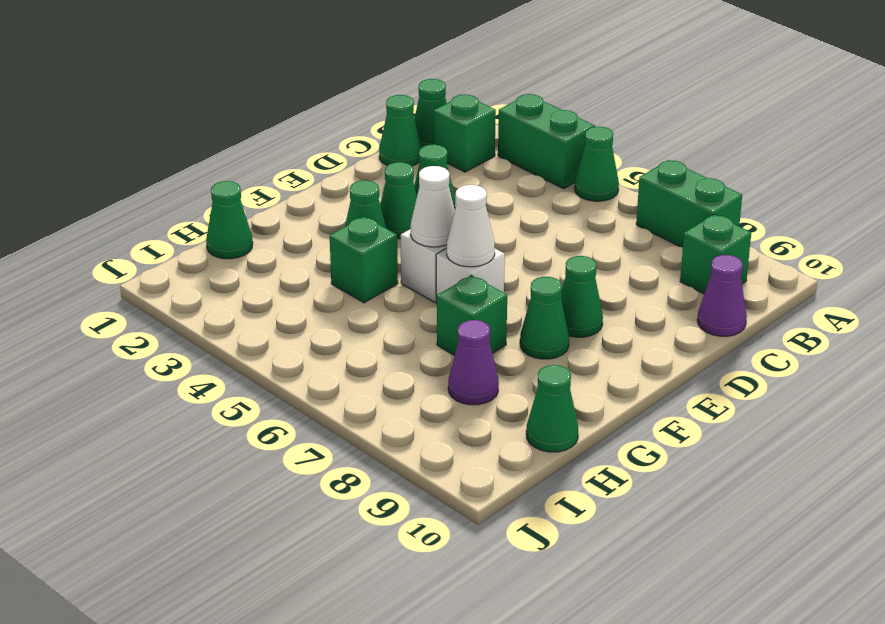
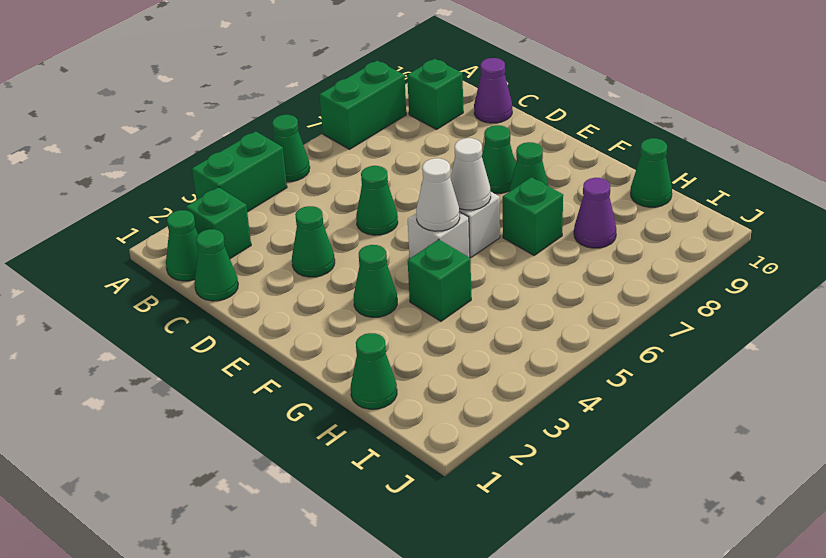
green cone E3 level 1 -> green cone D5 level 1

